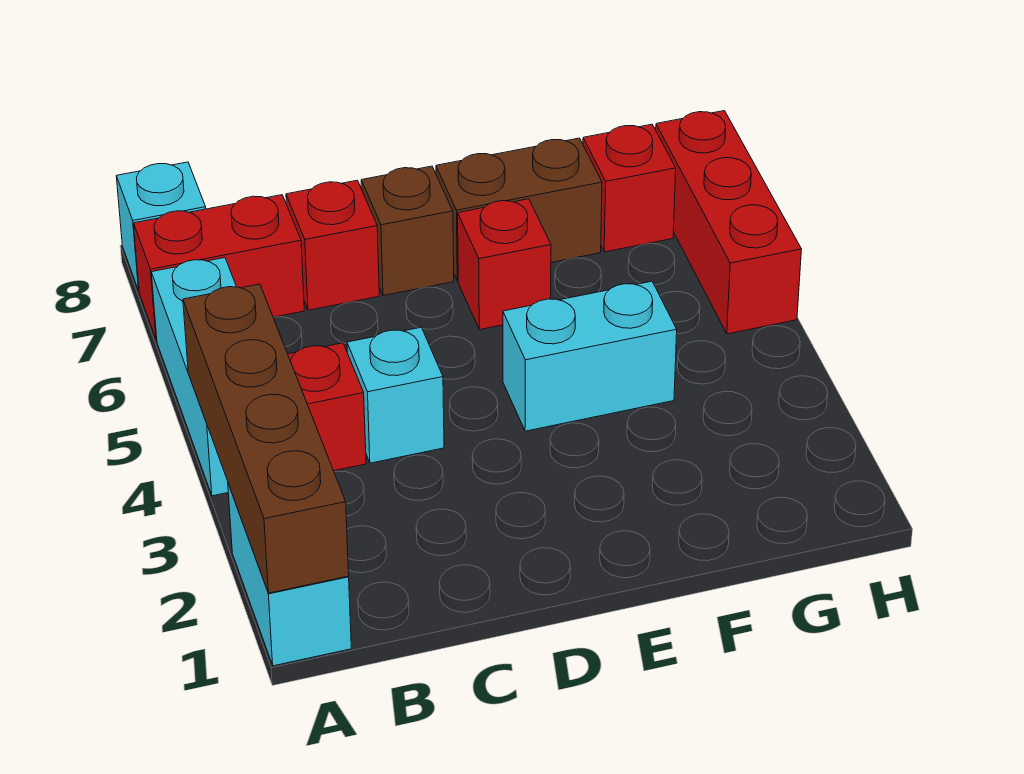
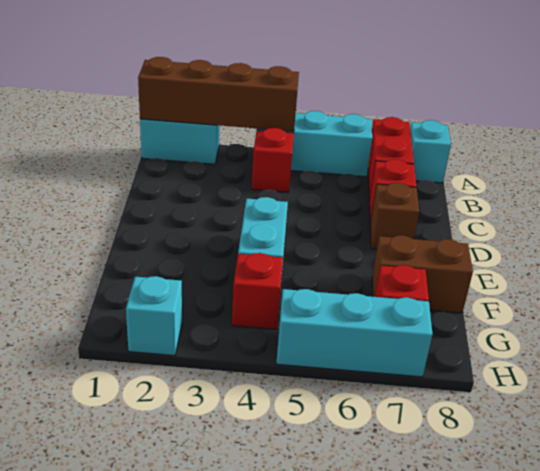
cyan brick C4 level 1 -> cyan brick H2 level 1
red brick E6 level 1 -> red brick G4 level 1
brown brick E7:F7 level 1 -> brown brick F7:F8 level 1
red brick H5:H7 level 1 -> cyan brick H5:H7 level 1

